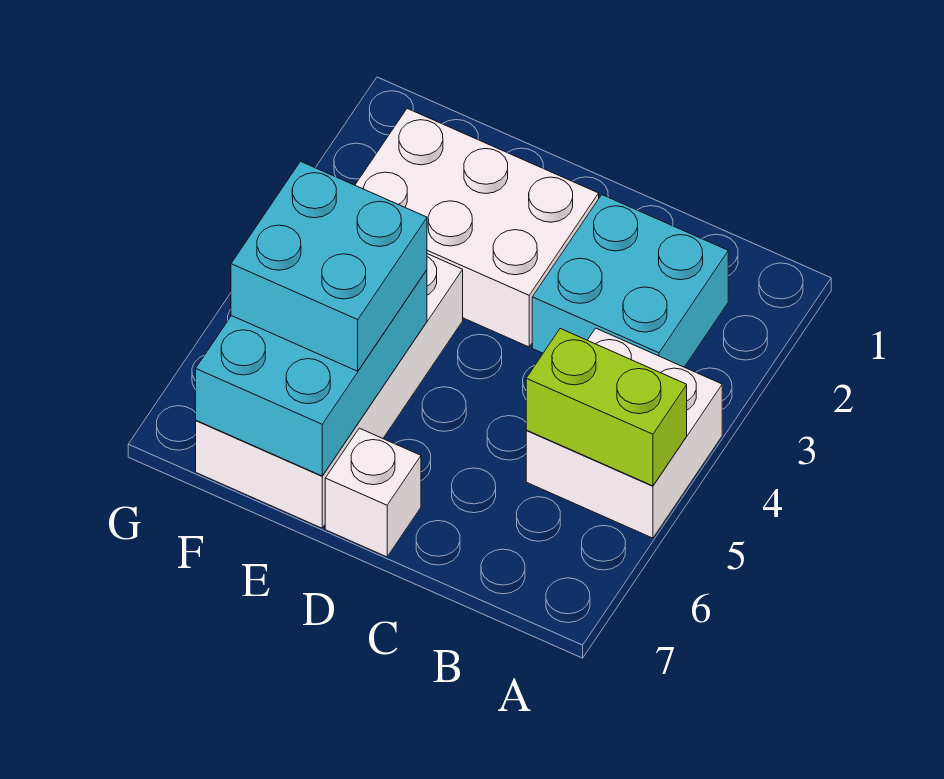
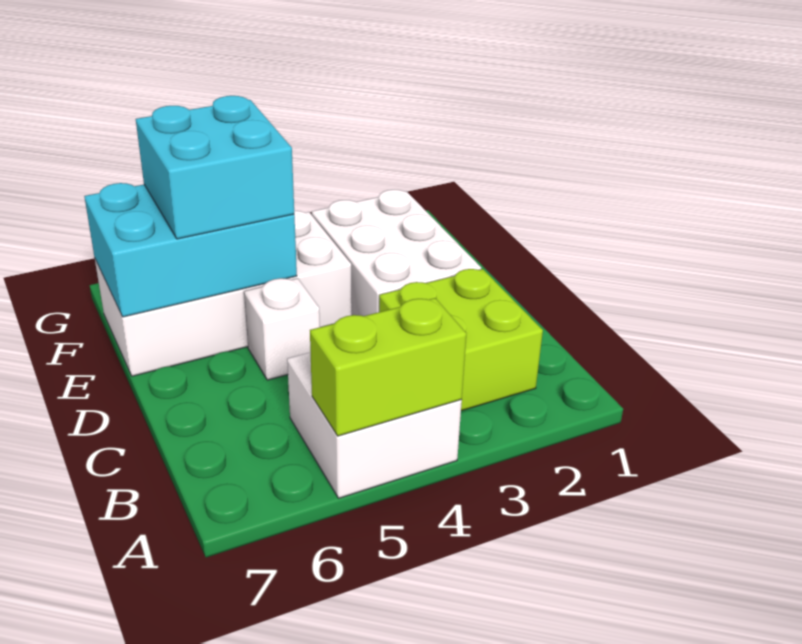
lime brick A5:B5 level 2 -> lime brick A4:A5 level 2
cyan brick B2:C3 level 1 -> lime brick B2:C3 level 1
white brick D7 level 1 -> white brick D5 level 1

